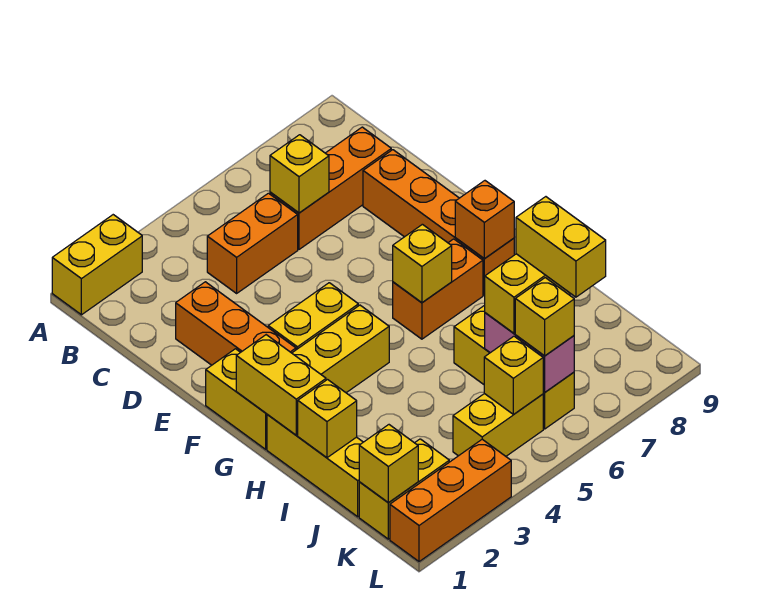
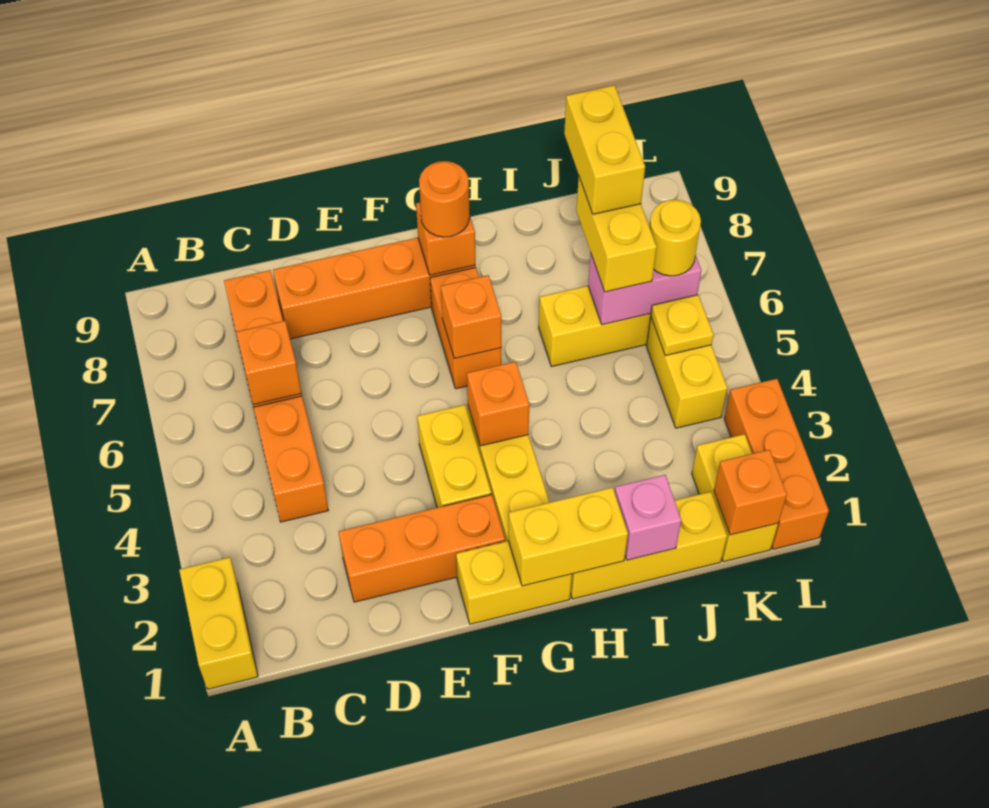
yellow brick C6 level 2 -> orange brick C6 level 2
none -> orange brick G4 level 2
yellow brick G6 level 2 -> orange brick G6 level 2
none -> orange round brick G8 level 3
yellow brick I1 level 2 -> pink brick I1 level 2
yellow brick J7:K7 level 4 -> yellow brick J7:J8 level 4
yellow brick K1 level 2 -> orange brick K1 level 2
yellow brick K5 level 2 -> yellow plate K5 level 2
yellow brick K6 level 3 -> yellow round brick K6 level 3

